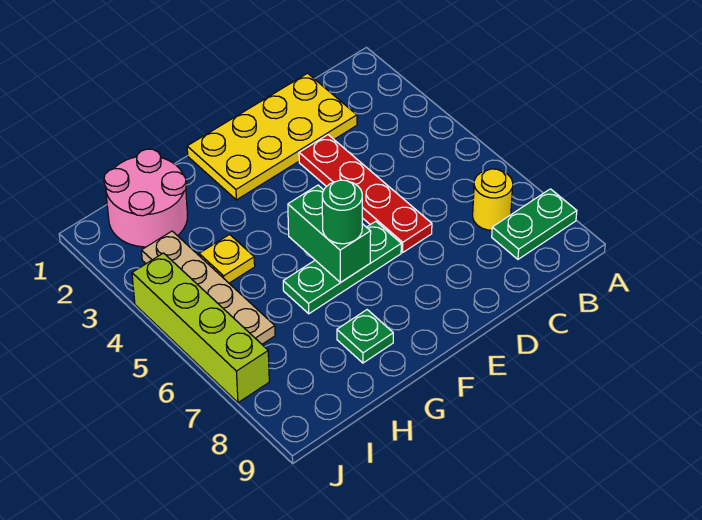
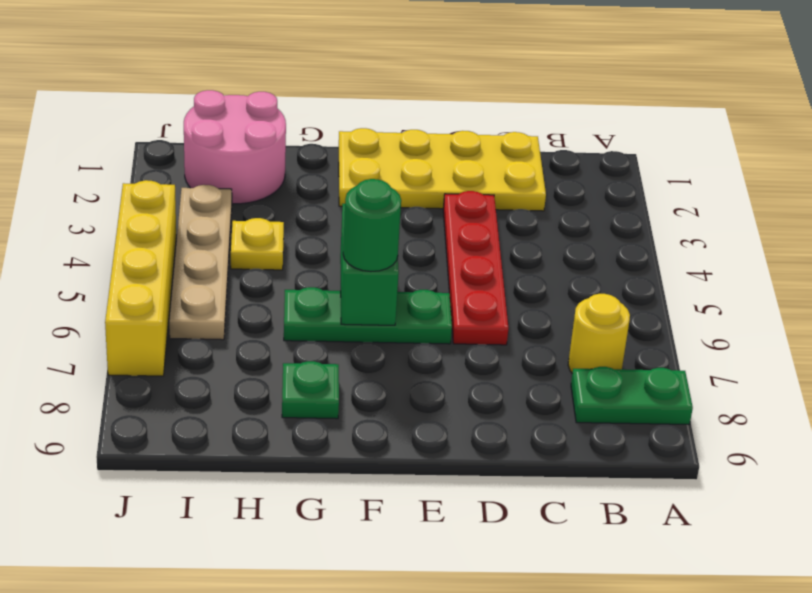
lime brick J4:J7 level 1 -> yellow brick J4:J7 level 1

